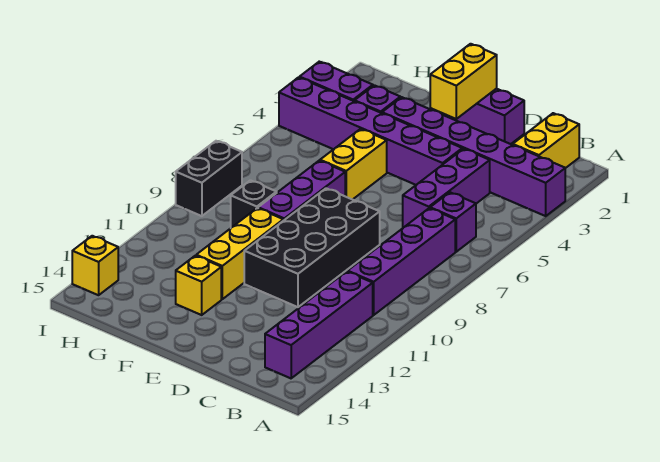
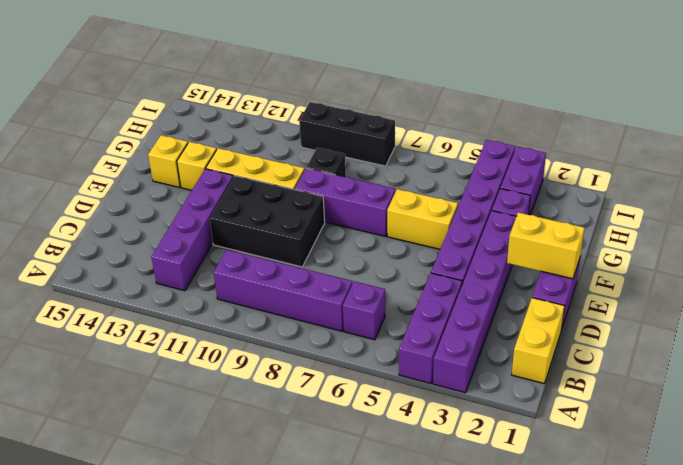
yellow brick B1:B2 level 1 -> yellow brick B1:C1 level 1
purple brick B11:B14 level 1 -> purple brick B12:E12 level 1
purple brick C4:C6 level 1 -> purple brick A4:C4 level 1
black brick D8:E11 level 1 -> black brick D9:E11 level 1
black brick I8:I9 level 1 -> black brick I8:I10 level 1
yellow brick I14 level 1 -> yellow brick F14 level 1

